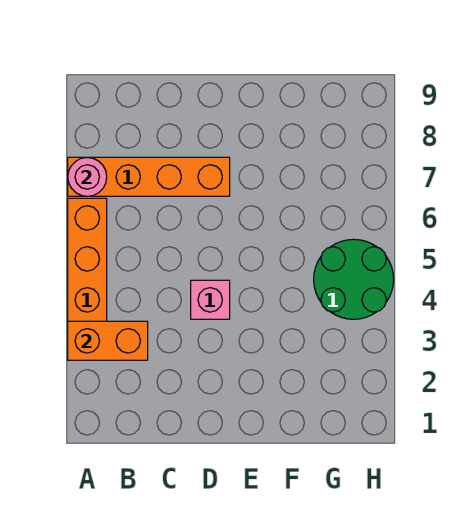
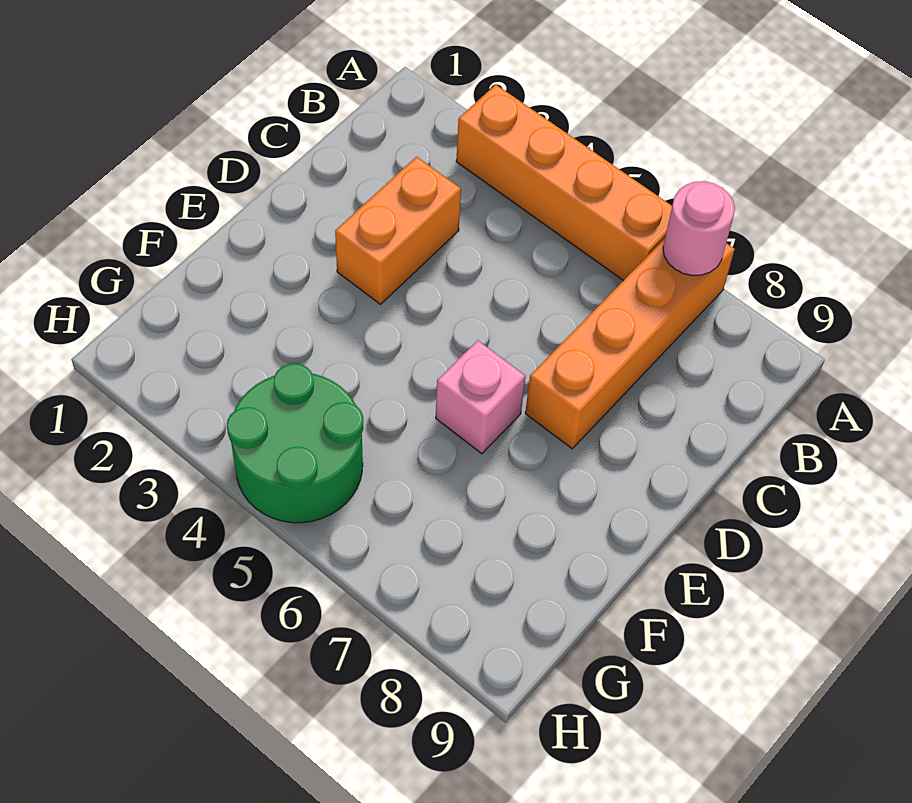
orange brick A3:B3 level 2 -> orange brick C3:D3 level 1
pink brick D4 level 1 -> pink brick E6 level 1

